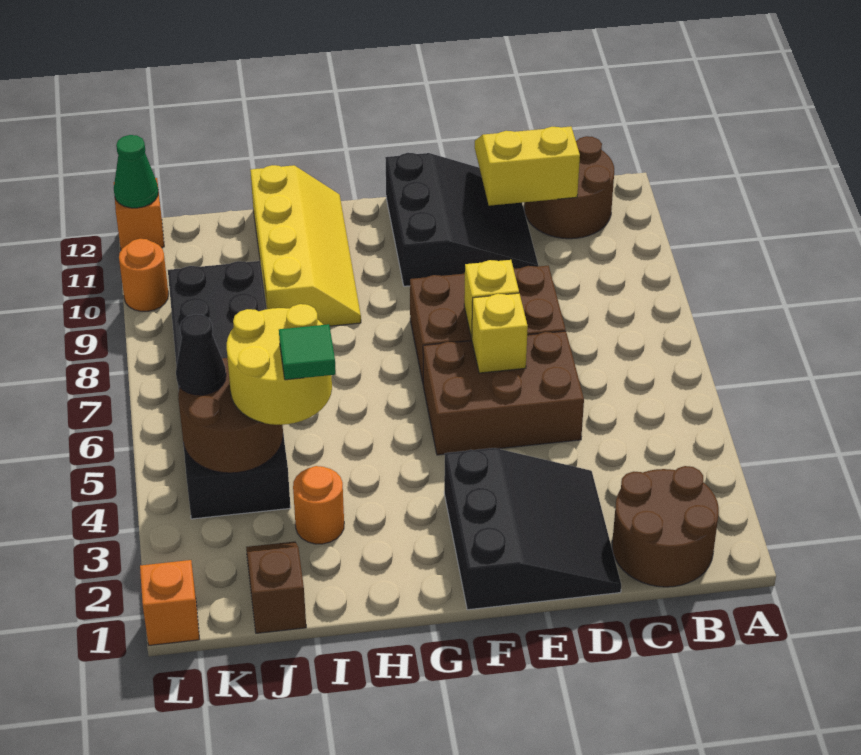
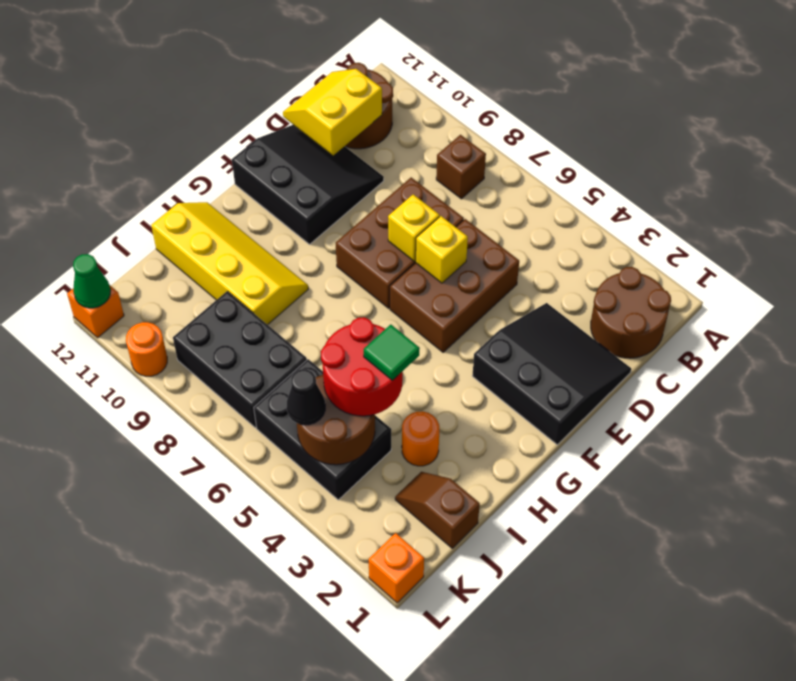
none -> brown brick B8 level 1
yellow round brick I4:J5 level 3 -> red round brick I4:J5 level 3

